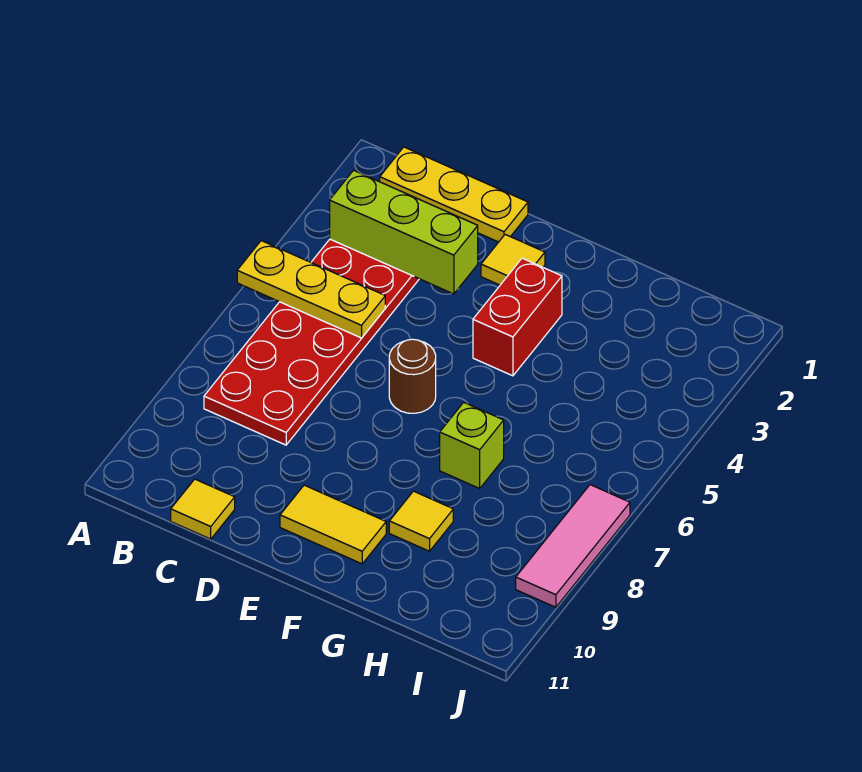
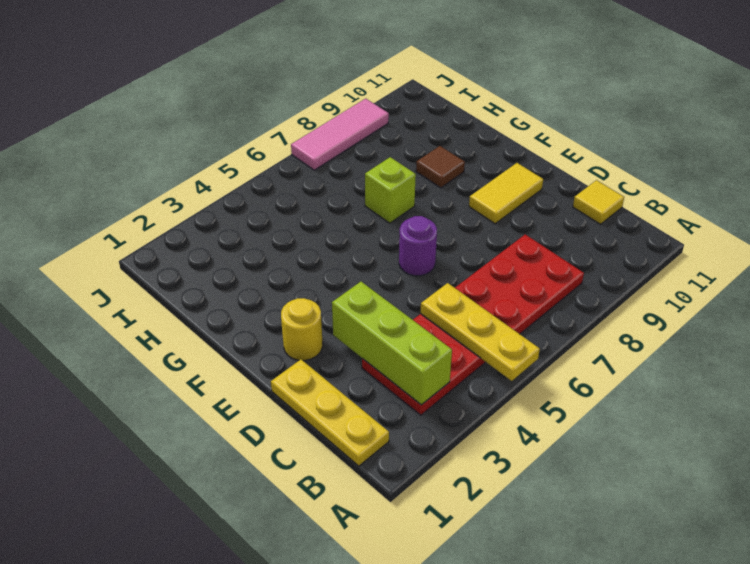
yellow tile E2 level 1 -> yellow round brick E2 level 1
brown round brick E6 level 1 -> purple round brick E6 level 1
yellow tile E10:F10 level 1 -> yellow tile E9:E10 level 1
red brick F3:F4 level 1 -> none
yellow tile G9 level 1 -> brown tile G9 level 1

